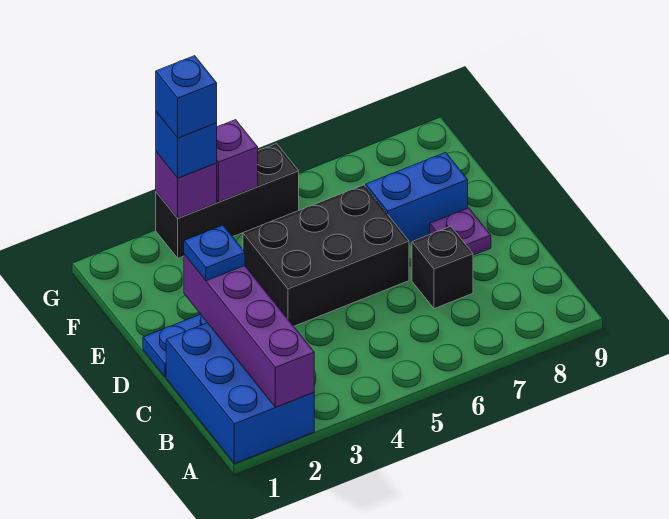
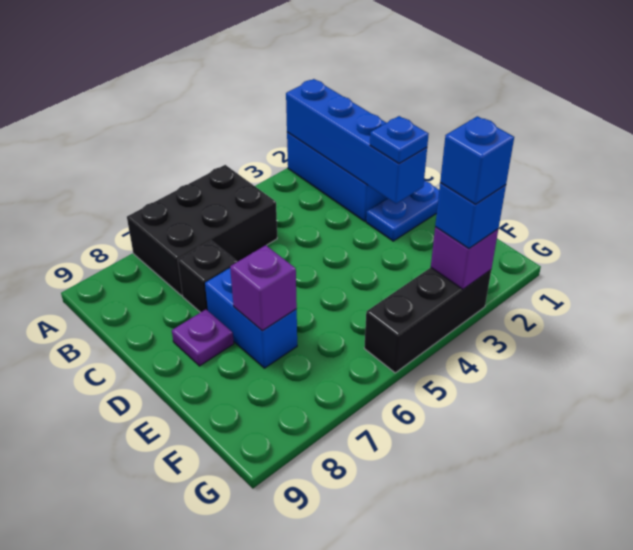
purple brick A2:D2 level 2 -> blue brick A2:D2 level 2
black brick D4:E6 level 1 -> black brick A5:B7 level 1
blue brick E7:E8 level 1 -> blue brick D7:E7 level 1
purple brick G4 level 2 -> purple brick E7 level 2

